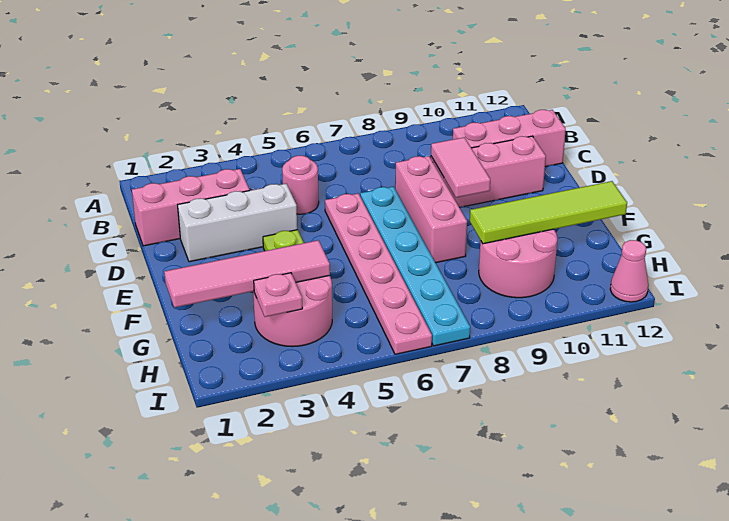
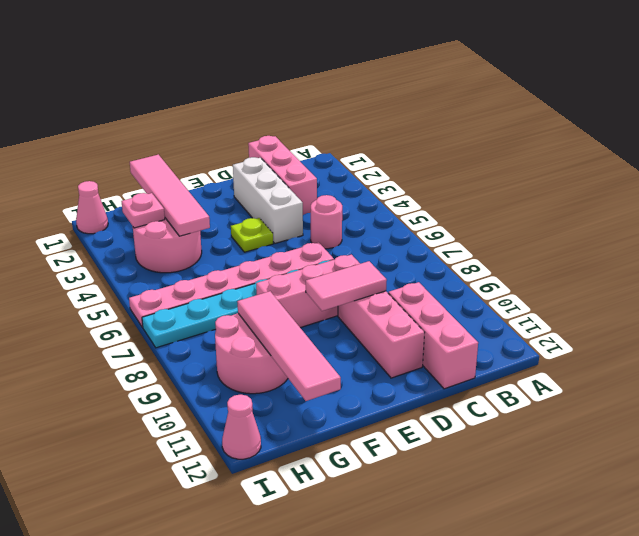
lime tile G9:G12 level 2 -> pink tile G9:G12 level 2
none -> pink cone I1 level 1

